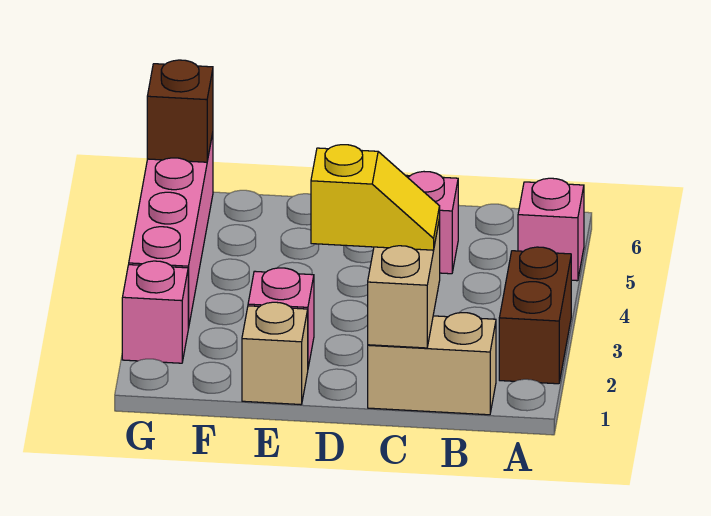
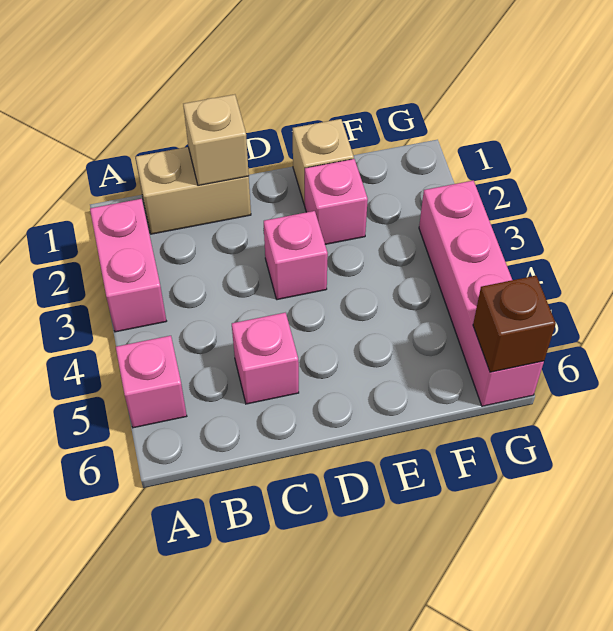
brown brick A2:A3 level 1 -> pink brick A2:A3 level 1
tan brick C1:C2 level 2 -> tan brick C1 level 2
yellow slope C2:D2 level 3 top D -> none
pink brick G2 level 1 -> pink brick D3 level 1

